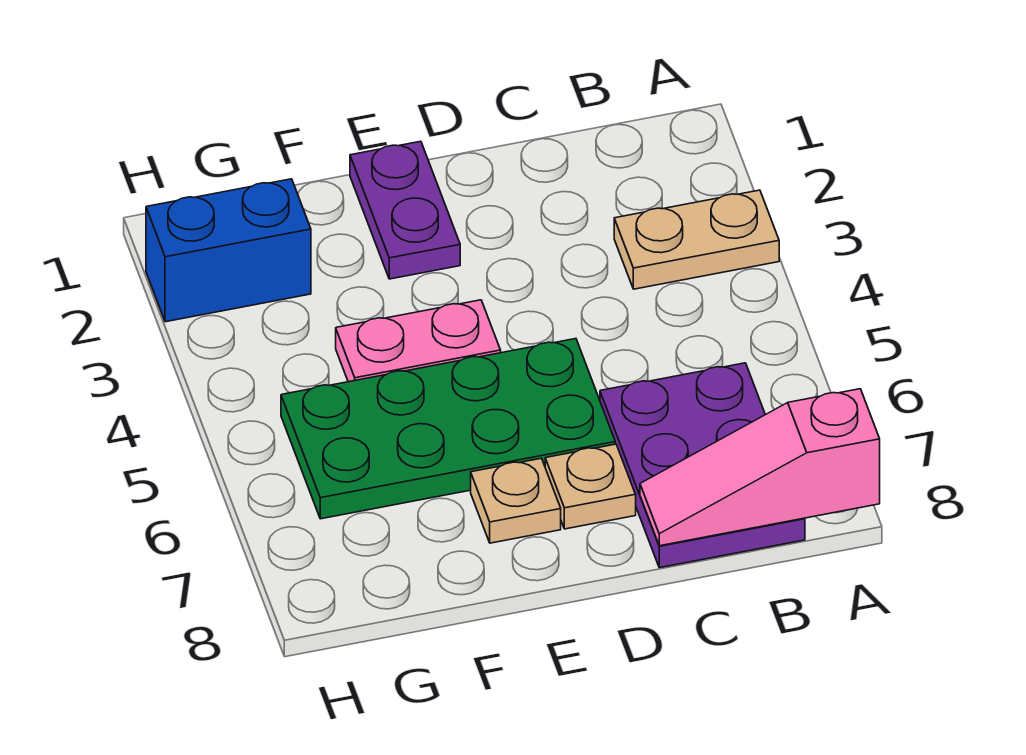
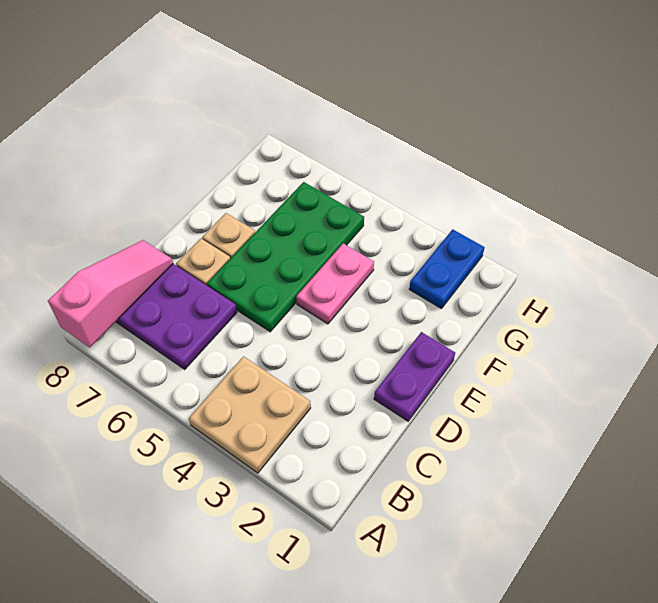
tan plate A3:B3 level 1 -> tan plate A3:B4 level 1
purple plate E1:E2 level 1 -> purple plate D1:E1 level 1
blue brick G2:H2 level 1 -> blue plate G2:H2 level 1

